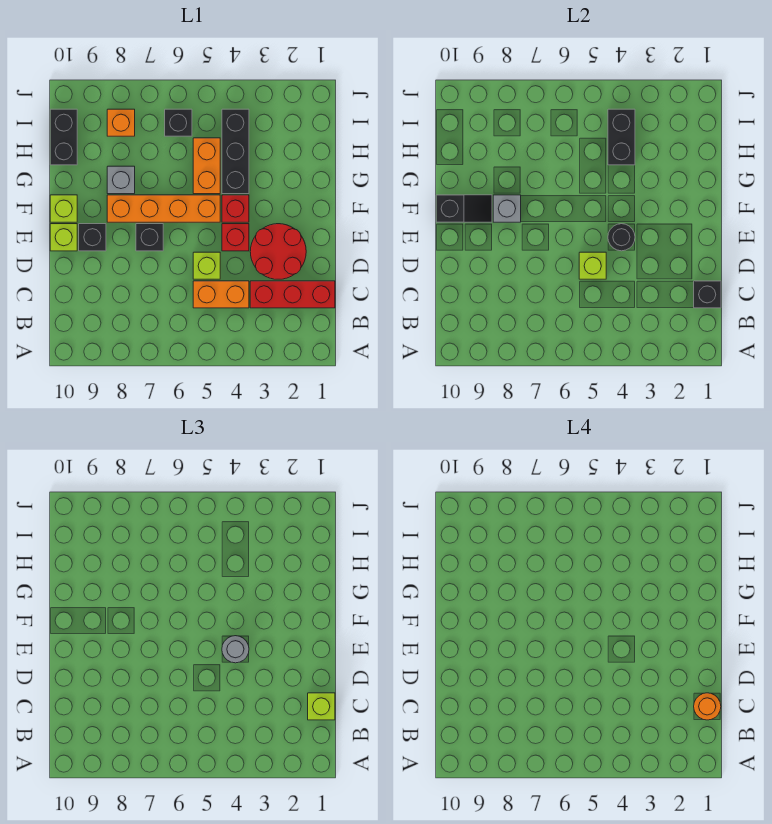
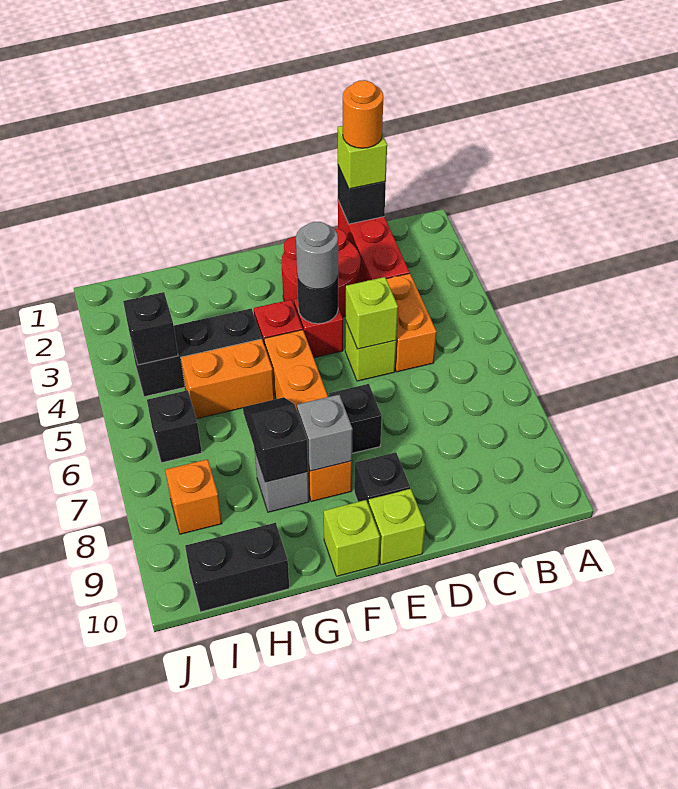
black slope F9:F10 level 2 top 10 -> black slope G7:G8 level 2 top 8
black brick H4:I4 level 2 -> black brick I4 level 2

